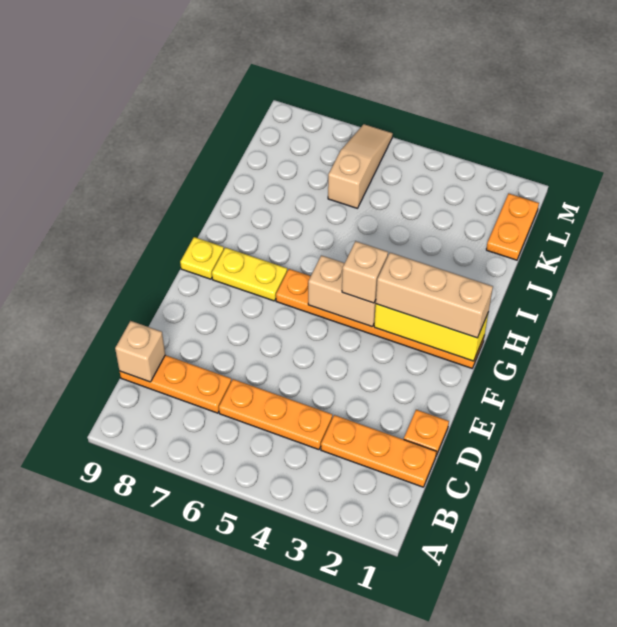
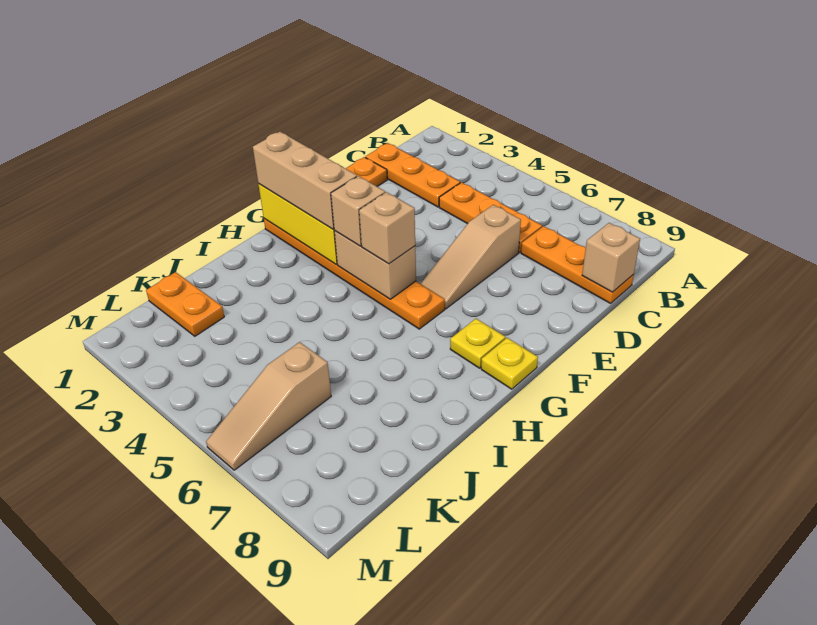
none -> tan slope D6:F6 level 1 top D
none -> tan brick G5 level 3
yellow plate G7:G8 level 1 -> yellow plate G8 level 1
orange plate K1:L1 level 1 -> orange plate K1:K2 level 1

